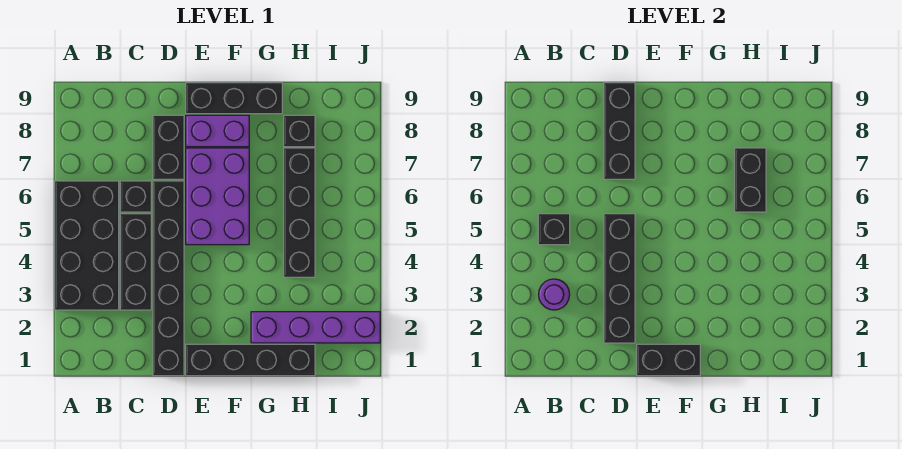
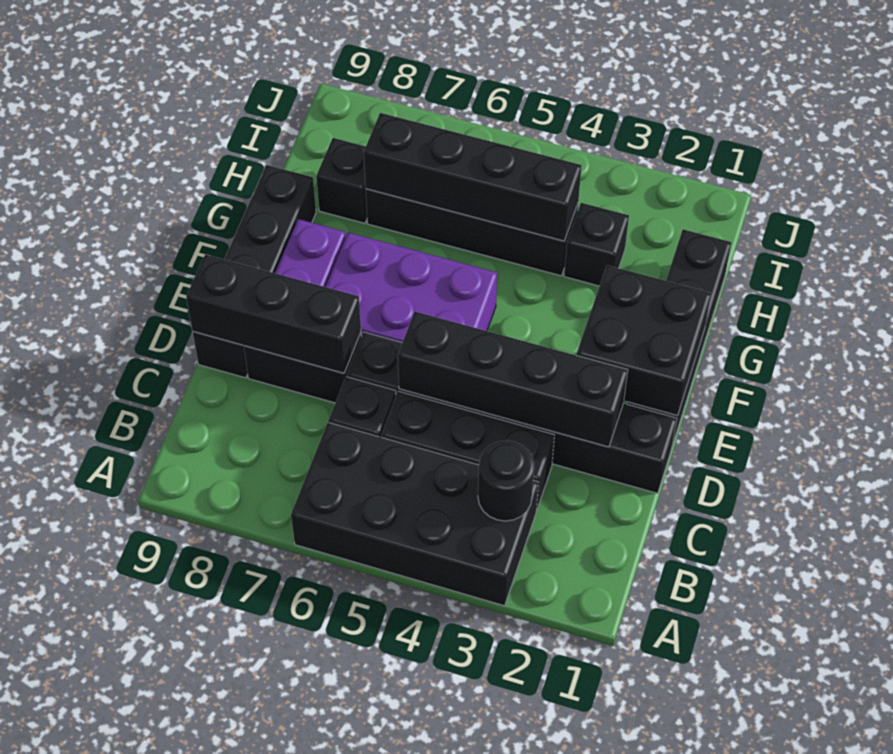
purple round brick B3 level 2 -> black round brick B3 level 2
black brick B5 level 2 -> black brick H3 level 1
black brick E1:F1 level 2 -> black brick E1:F2 level 2
black brick E9:G9 level 1 -> black brick D9:G9 level 1
purple brick G2:J2 level 1 -> none
black brick H6:H7 level 2 -> black brick H4:H7 level 2

